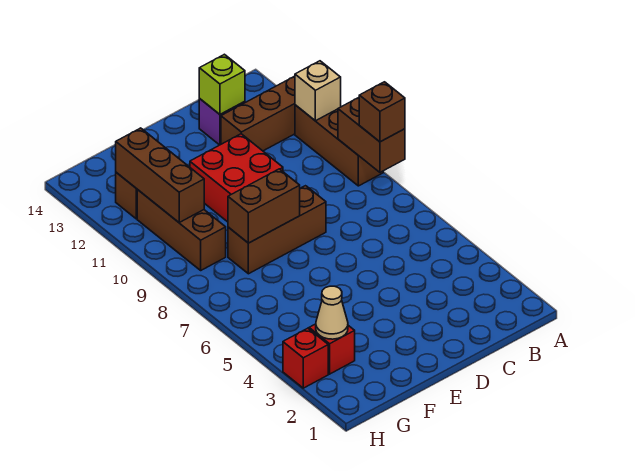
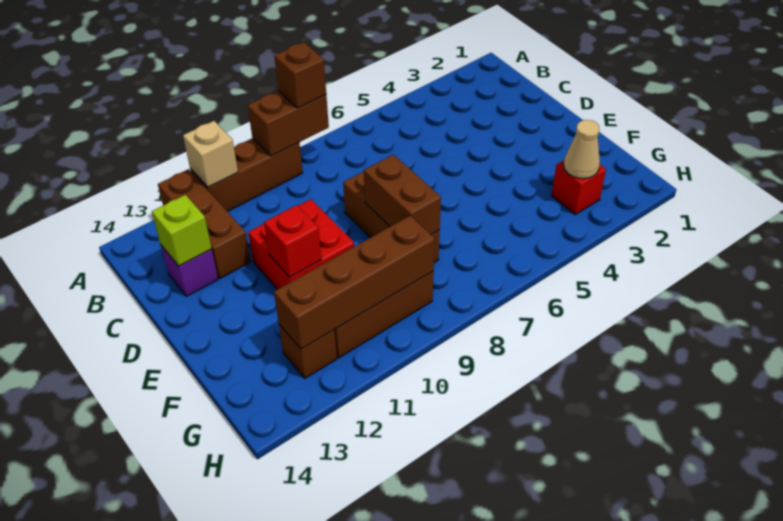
brown brick G10:G12 level 2 -> brown brick G9:G12 level 2
red brick H3 level 1 -> red brick E11 level 2

